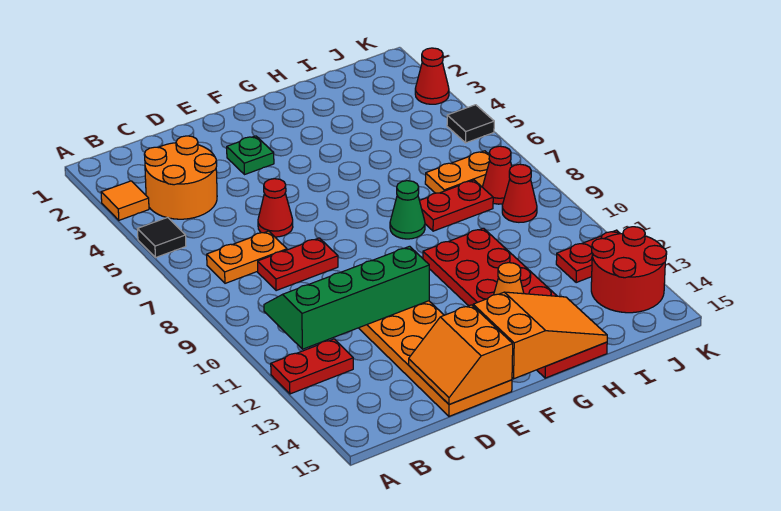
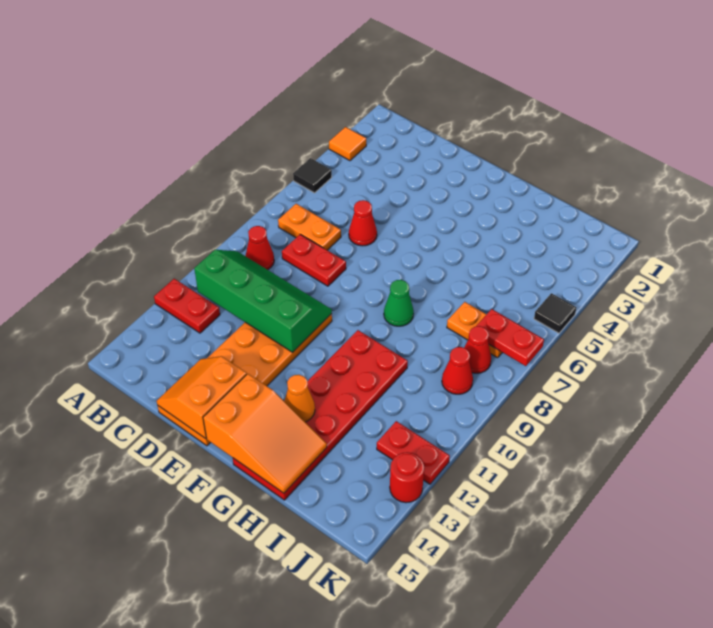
orange round brick B3:C4 level 1 -> none
green plate E3 level 1 -> none
red plate H8:I8 level 1 -> red plate J7:K7 level 2
red round brick J13:K14 level 1 -> red round brick K13 level 1
red cone K3 level 1 -> red cone B9 level 1

